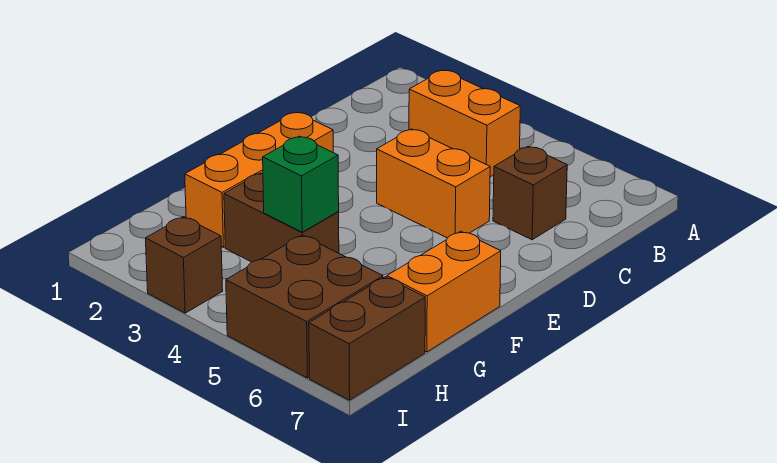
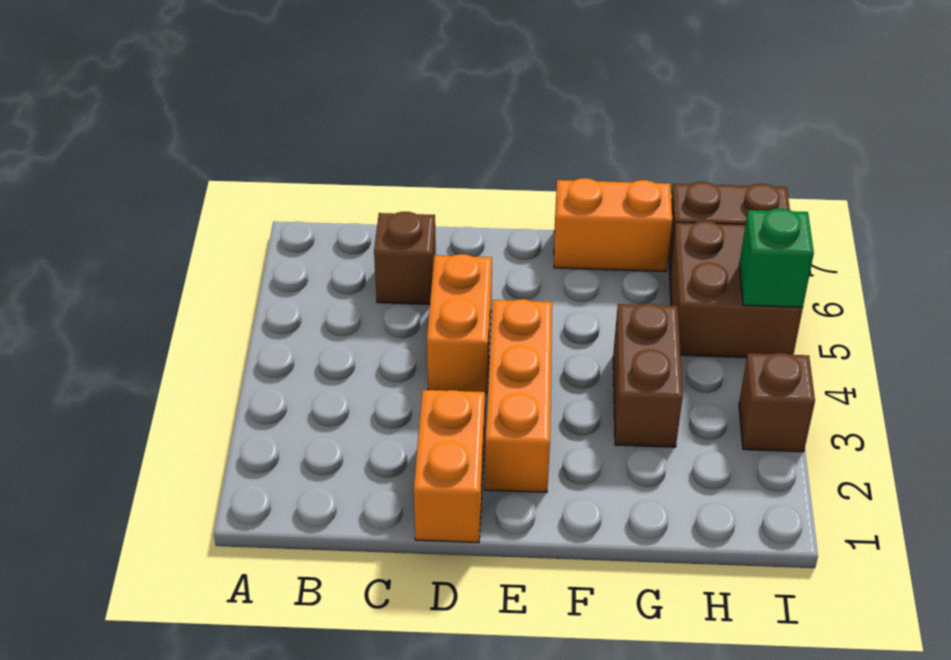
orange brick B3:B4 level 1 -> orange brick D1:D2 level 1
orange brick E2:G2 level 1 -> orange brick E2:E4 level 1
green brick G4 level 2 -> green brick I5 level 2

